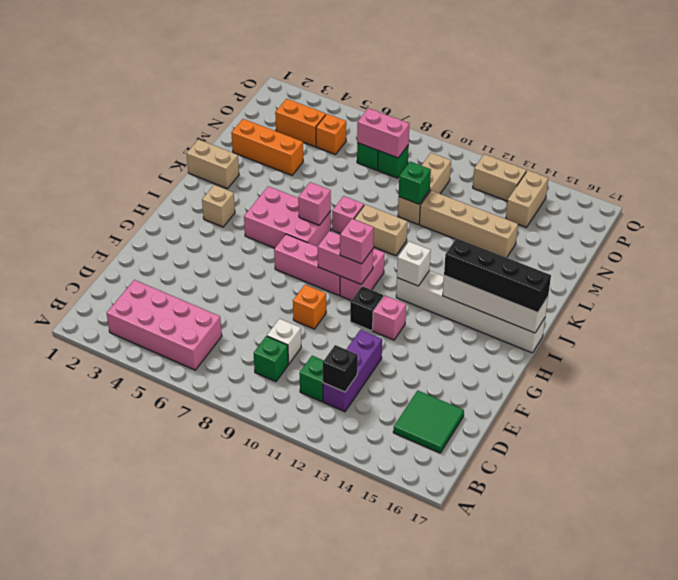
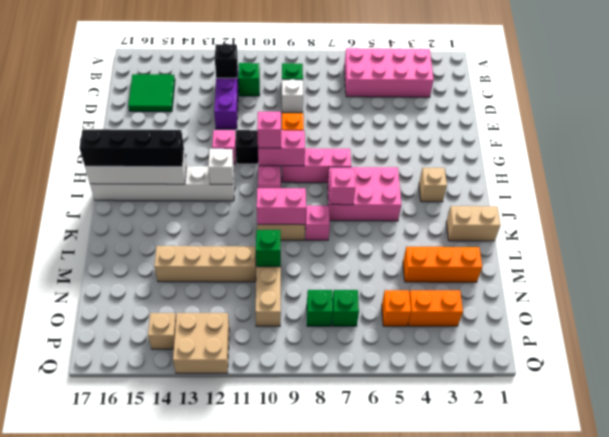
pink brick O7:O8 level 2 -> pink brick K9:K10 level 2
tan brick O14:P14 level 1 -> tan brick P14 level 1
tan brick P12:P13 level 1 -> tan brick P12:Q13 level 1

